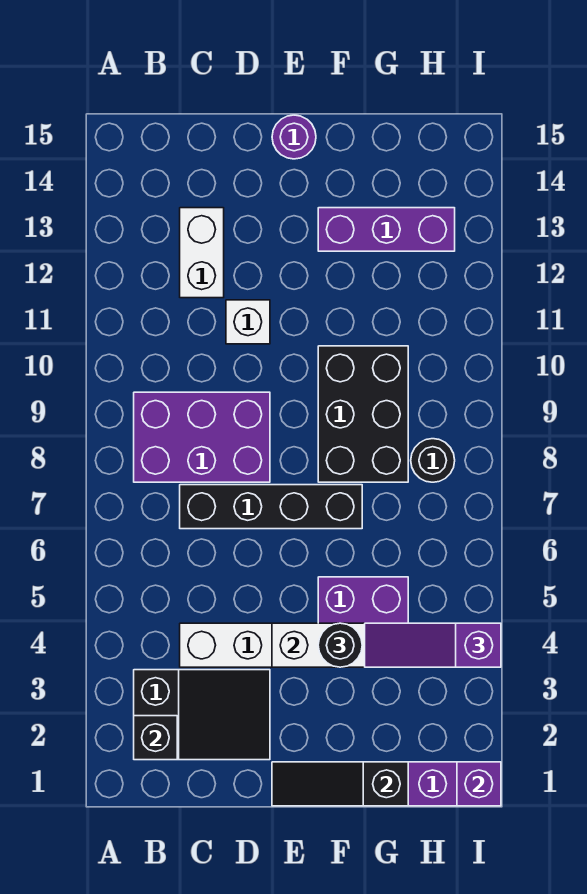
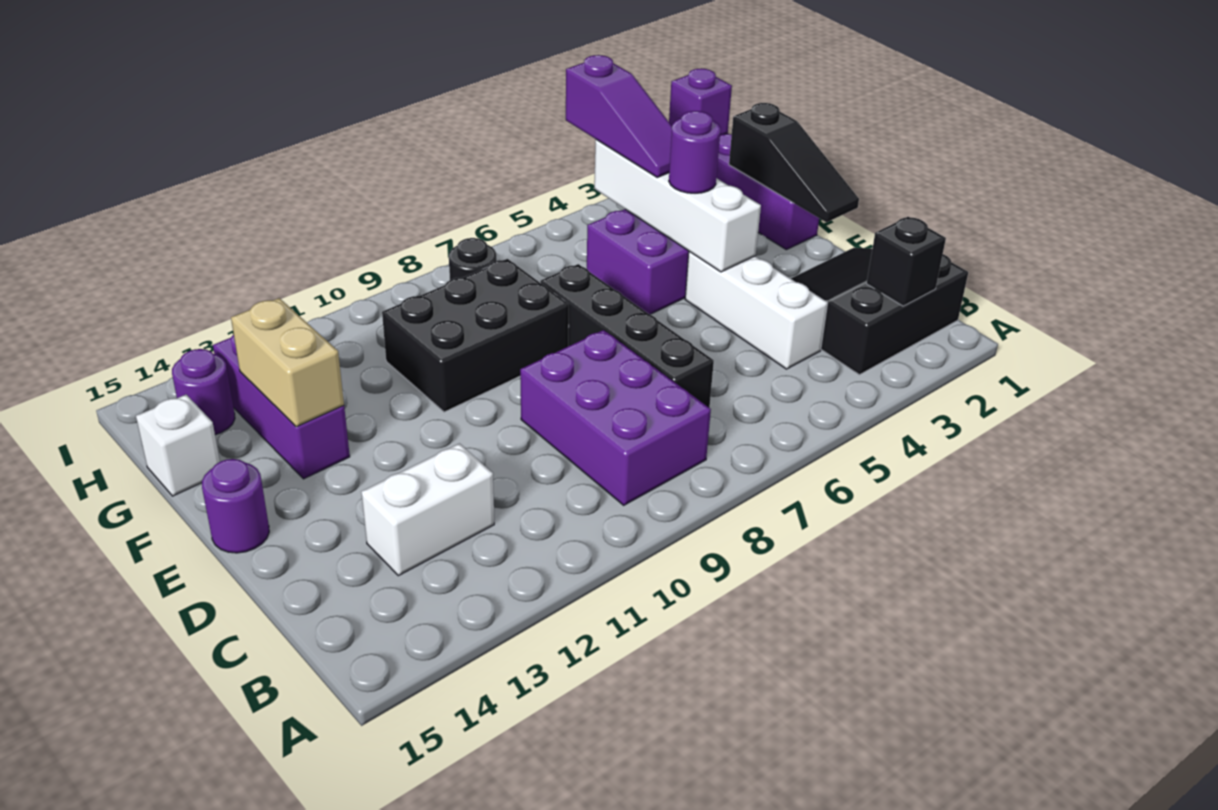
black slope B2:D3 level 1 top B -> black slope B1:D3 level 1 top B
white brick D11 level 1 -> white brick G15 level 1
black round brick F4 level 3 -> purple round brick F4 level 3
none -> tan brick F13:G13 level 2
none -> purple round brick H14 level 1

